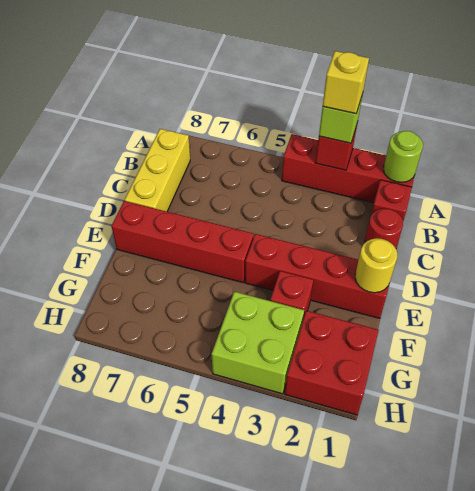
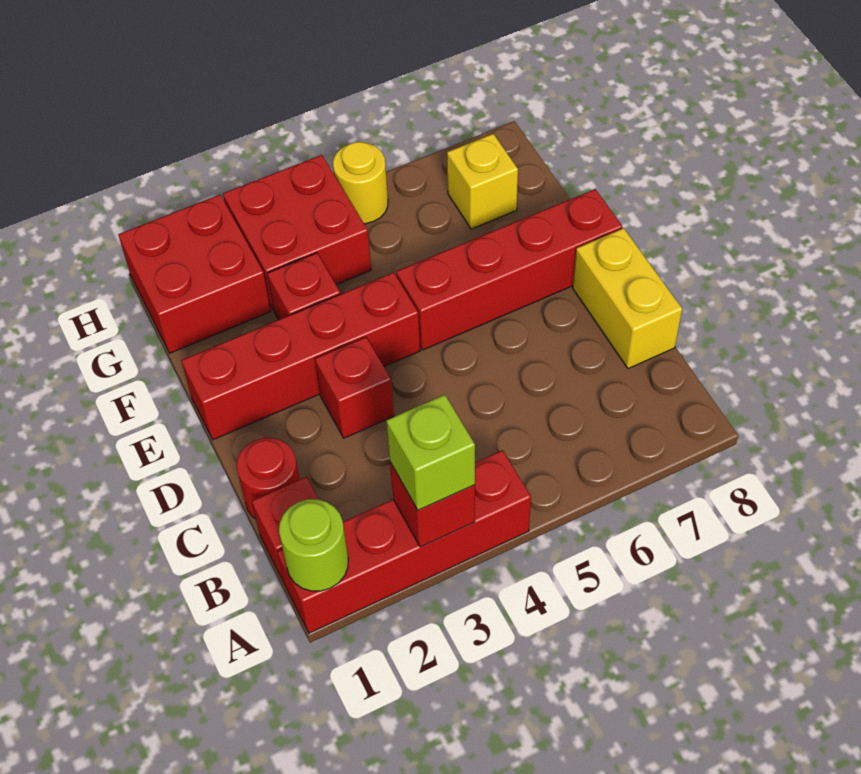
yellow brick A3 level 4 -> yellow brick G7 level 1
yellow brick B8:D8 level 1 -> yellow brick C8:D8 level 1
none -> red brick D3 level 1
yellow round brick E1 level 2 -> yellow round brick H5 level 1
lime brick G3:H4 level 1 -> red brick G3:H4 level 1

